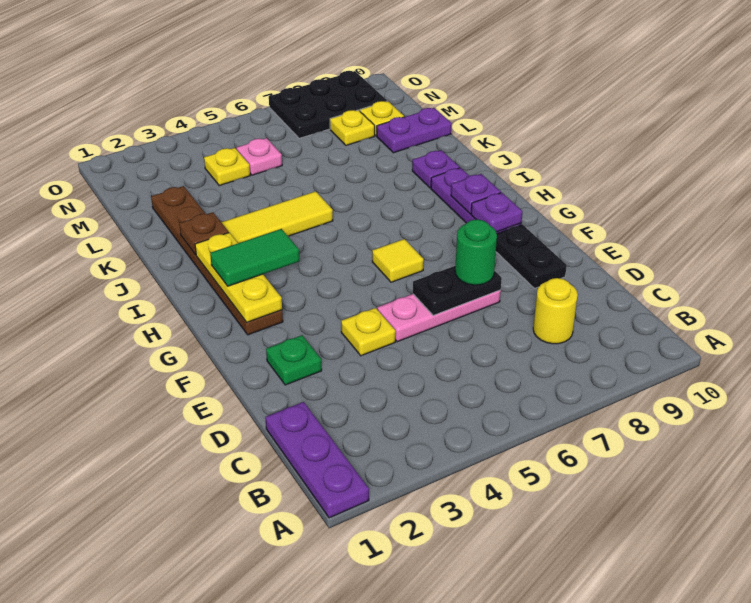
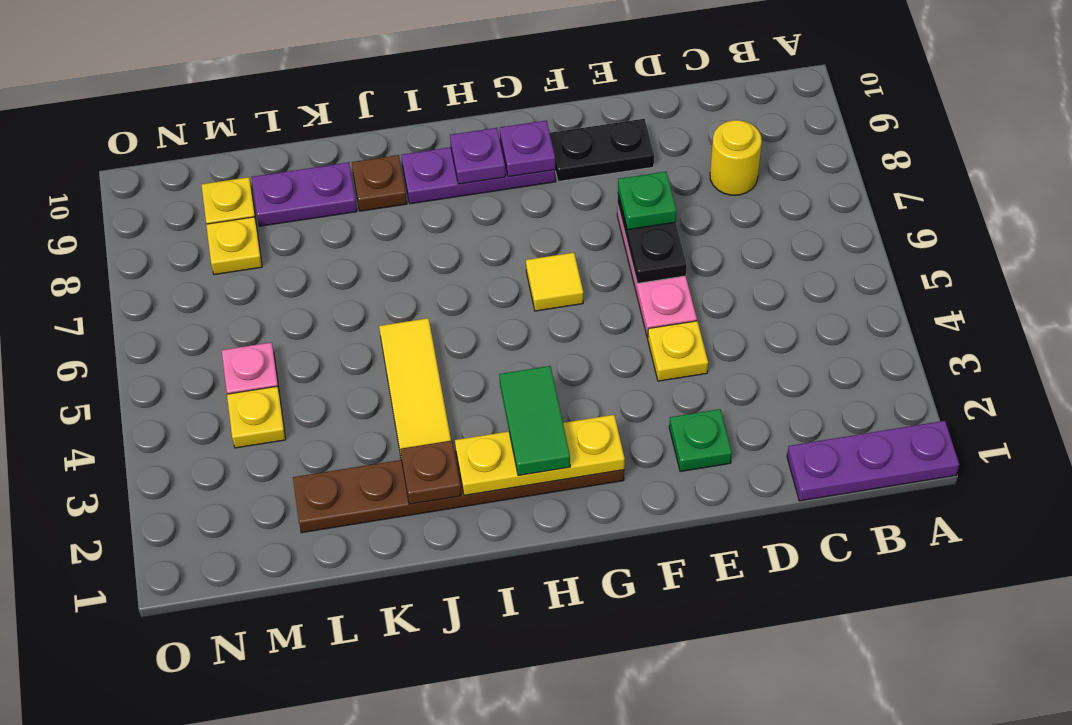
green round brick E7 level 3 -> green plate E7 level 3
purple plate J9 level 1 -> brown plate J9 level 1
purple plate L9:L10 level 1 -> purple plate K9:L9 level 1
black plate N7:O9 level 1 -> none

